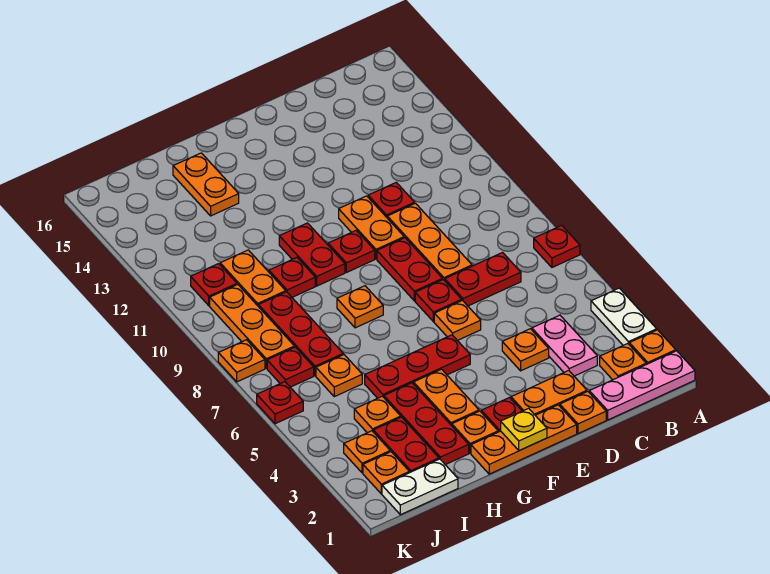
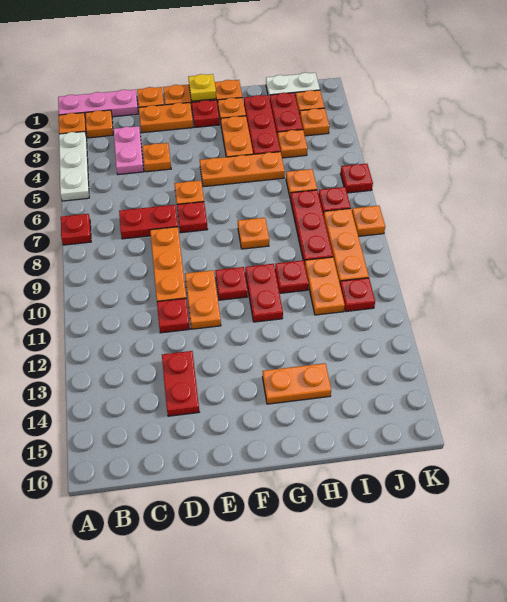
white plate A3:A4 level 1 -> white plate A3:A5 level 1
red plate E8:E9 level 1 -> red plate D13:D14 level 1
red plate F5:H5 level 1 -> orange plate F5:H5 level 1
orange plate H14:H15 level 1 -> orange plate G14:H14 level 1

